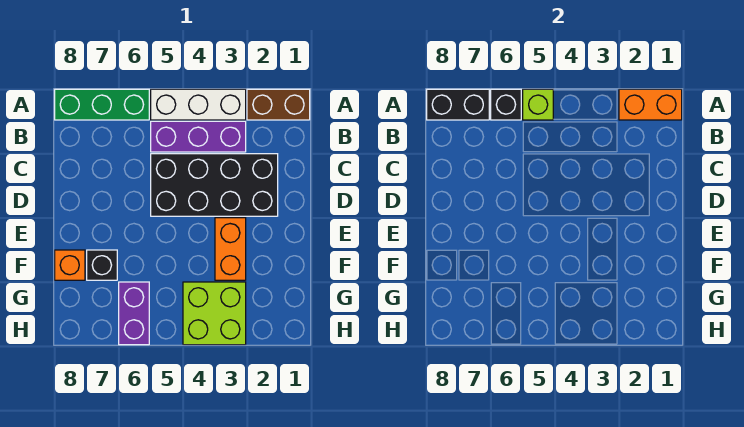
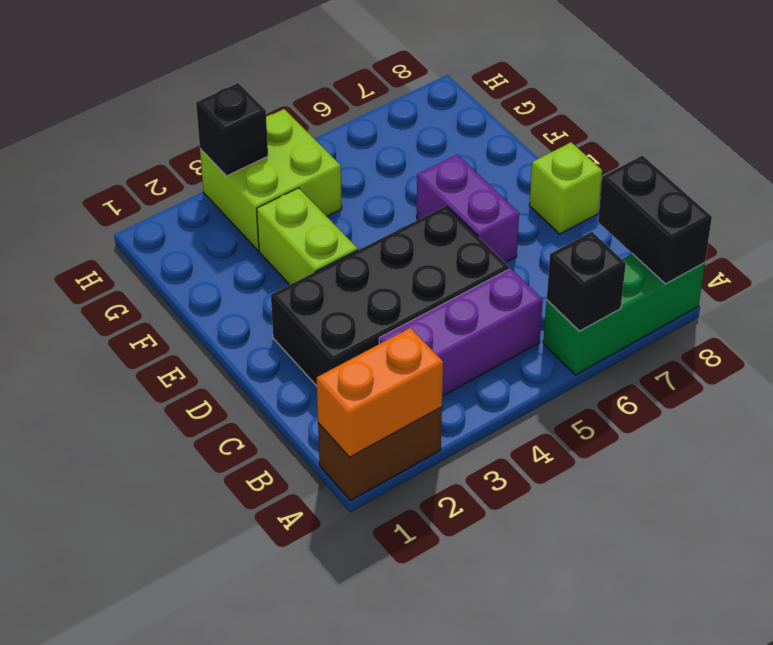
white brick A3:A5 level 1 -> none
lime brick A5 level 2 -> lime brick D8 level 1
black brick A7:A8 level 2 -> black brick A8:B8 level 2
orange brick E3:F3 level 1 -> lime brick E3:F3 level 1
black brick F7 level 1 -> black brick H3 level 2
orange brick F8 level 1 -> none
purple brick G6:H6 level 1 -> purple brick D6:E6 level 1

